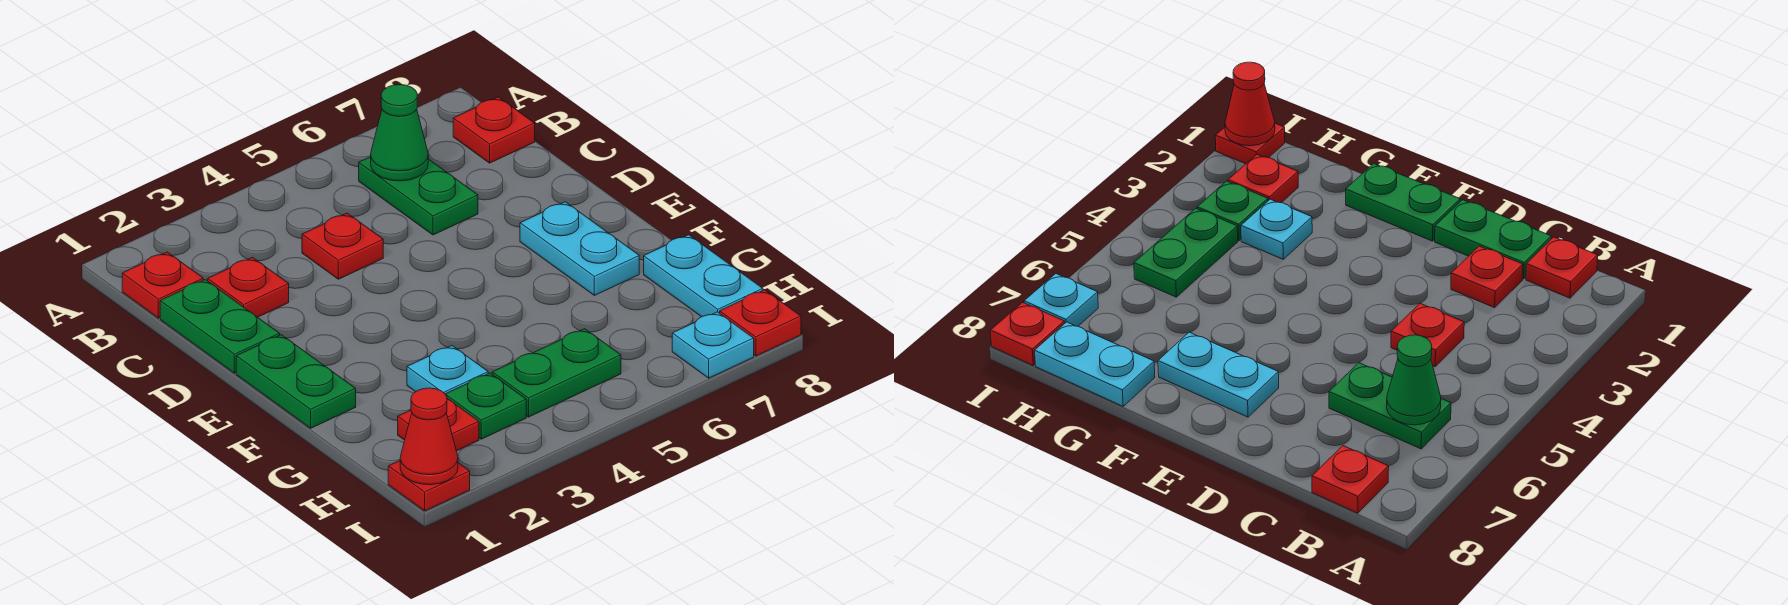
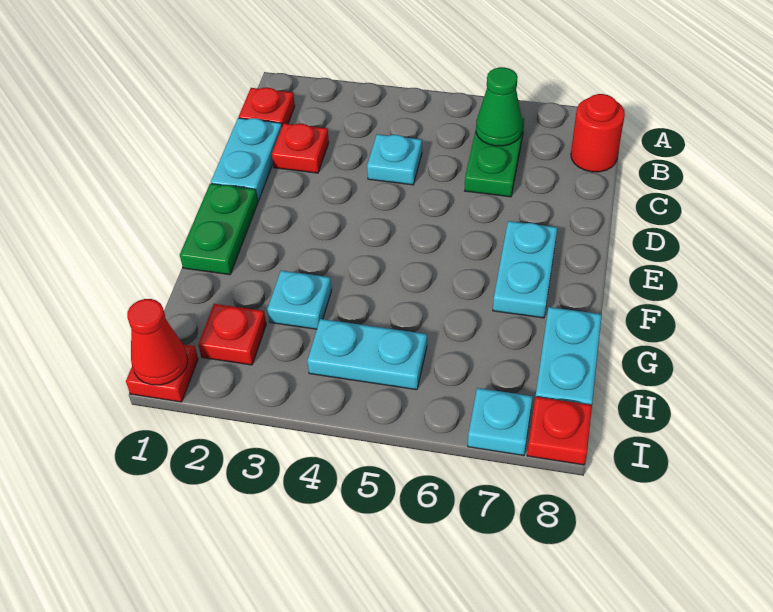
red plate B8 level 1 -> red round brick B8 level 1
green plate C1:D1 level 1 -> cyan plate C1:D1 level 1
red plate C4 level 1 -> cyan plate C4 level 1
green plate H3 level 1 -> none
green plate H4:H5 level 1 -> cyan plate H4:H5 level 1

